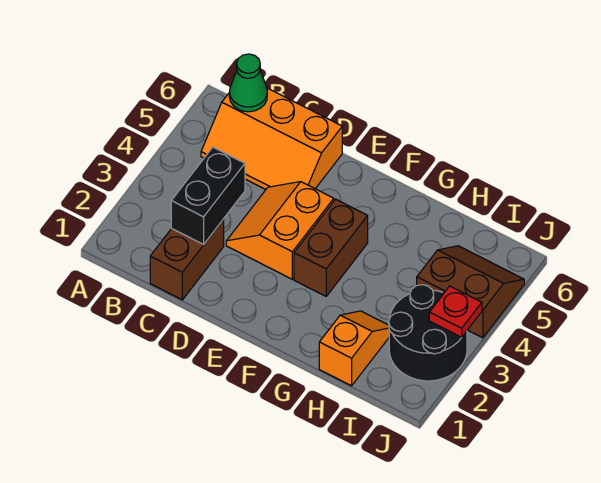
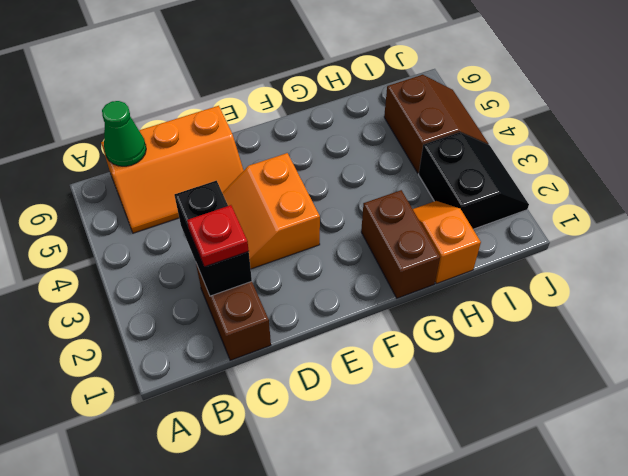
brown brick F3:F4 level 1 -> brown brick G1:G2 level 1
black round brick I2:J3 level 1 -> black slope I2:J3 level 1 top I
brown slope I4:J5 level 1 top 4 -> brown slope I4:J5 level 1 top I
red plate J3 level 2 -> red plate C2 level 3

